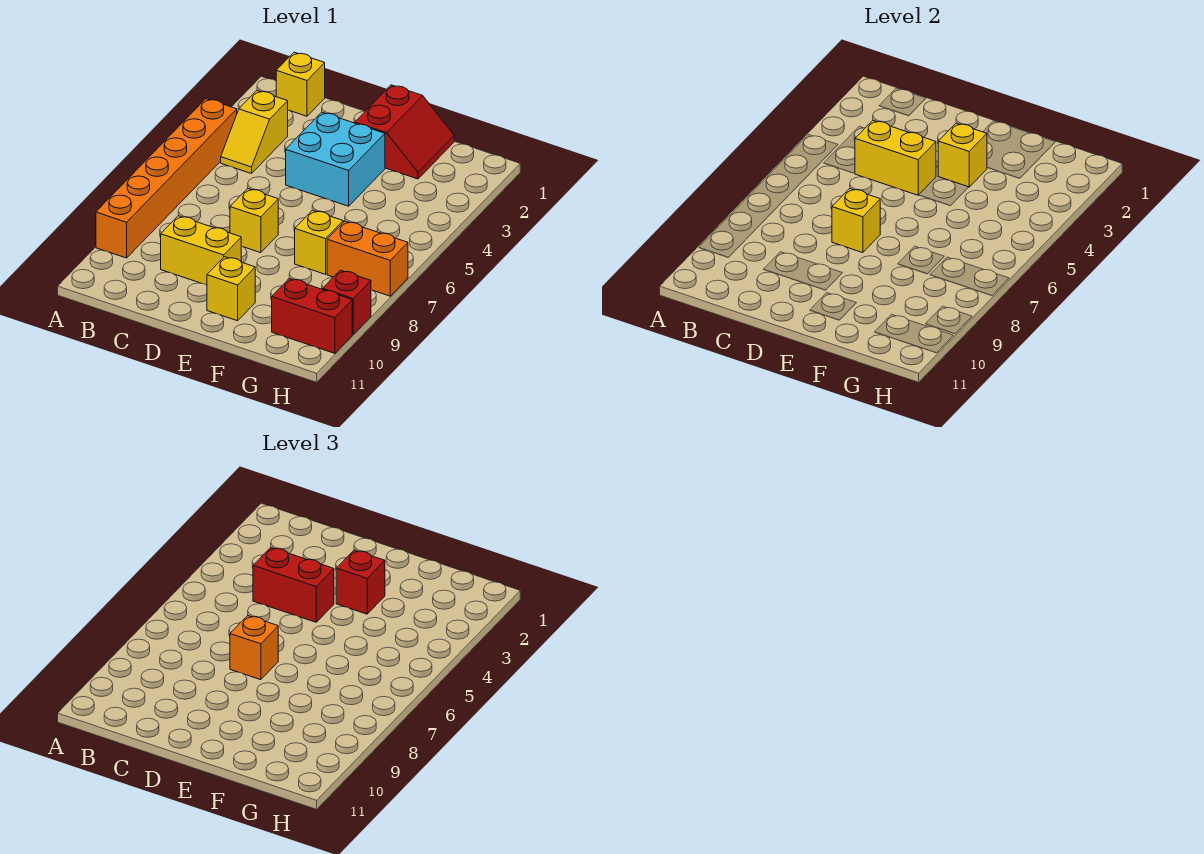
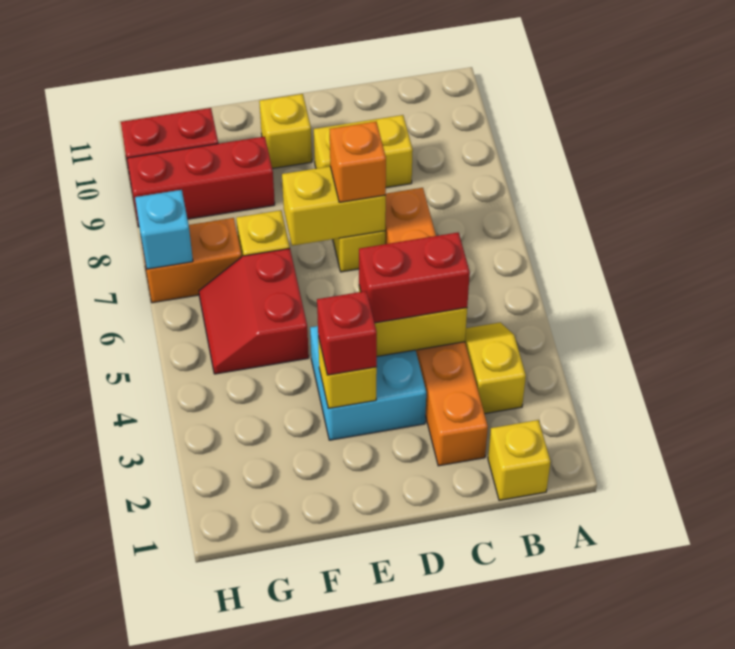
orange brick A4:A9 level 1 -> orange brick C2:C7 level 1
yellow brick D7 level 2 -> yellow brick D7:E7 level 2
red slope E1:F2 level 1 top E -> red slope F5:G6 level 1 top F
none -> cyan brick H7 level 2
red brick H9 level 1 -> red brick F9:H9 level 1

